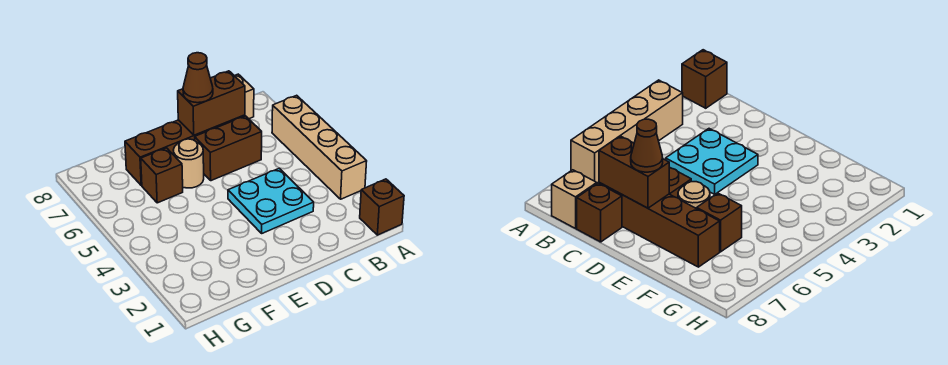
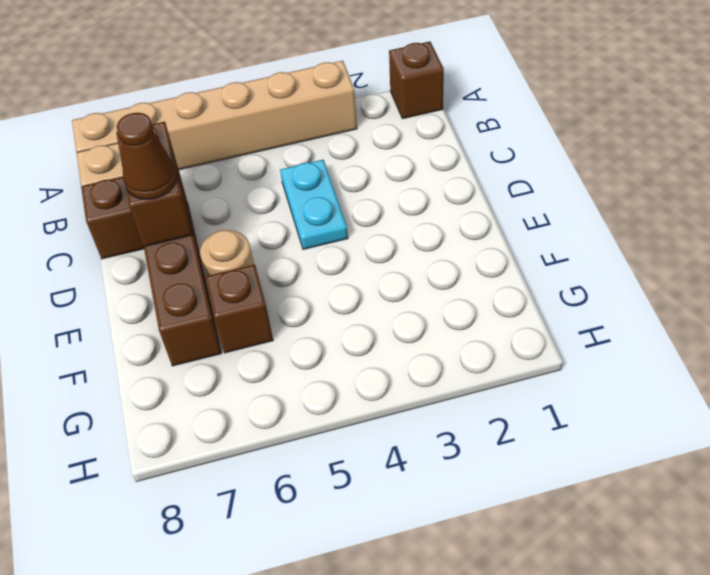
tan brick A3:A6 level 1 -> tan brick A3:A8 level 1
cyan plate C3:D4 level 1 -> cyan plate C4:D4 level 1
brown brick C6:D6 level 1 -> none

